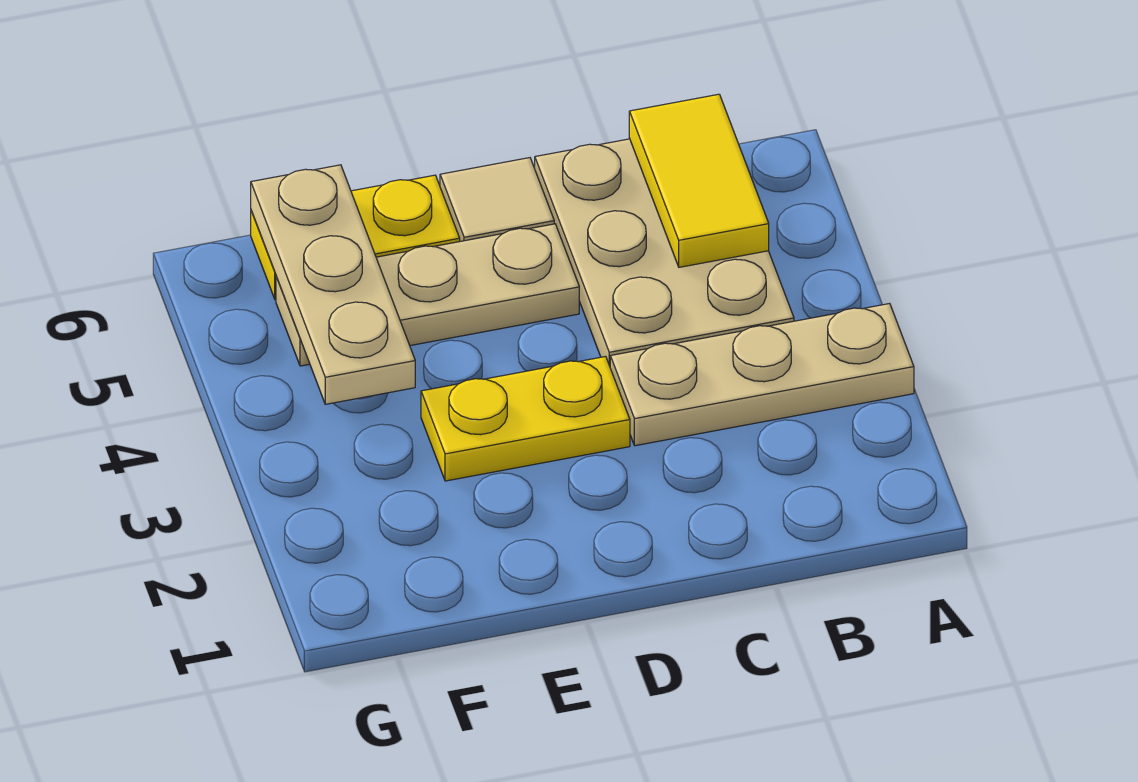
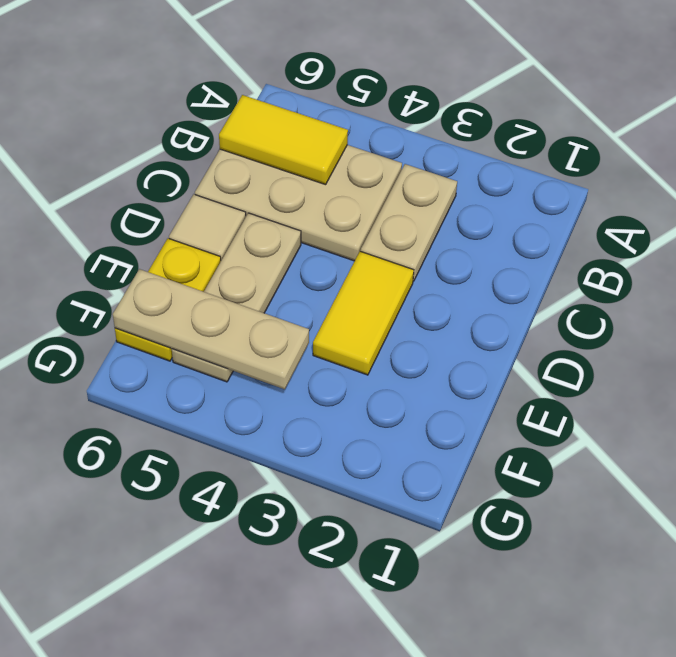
tan plate A3:C3 level 1 -> tan plate B3:C3 level 1
yellow plate D3:E3 level 1 -> yellow tile D3:E3 level 1

